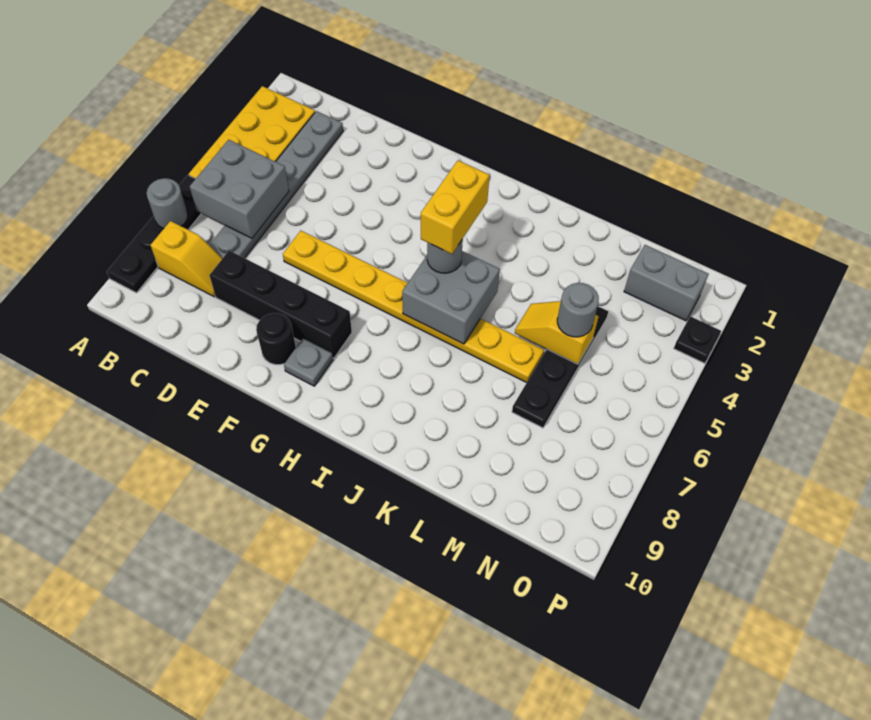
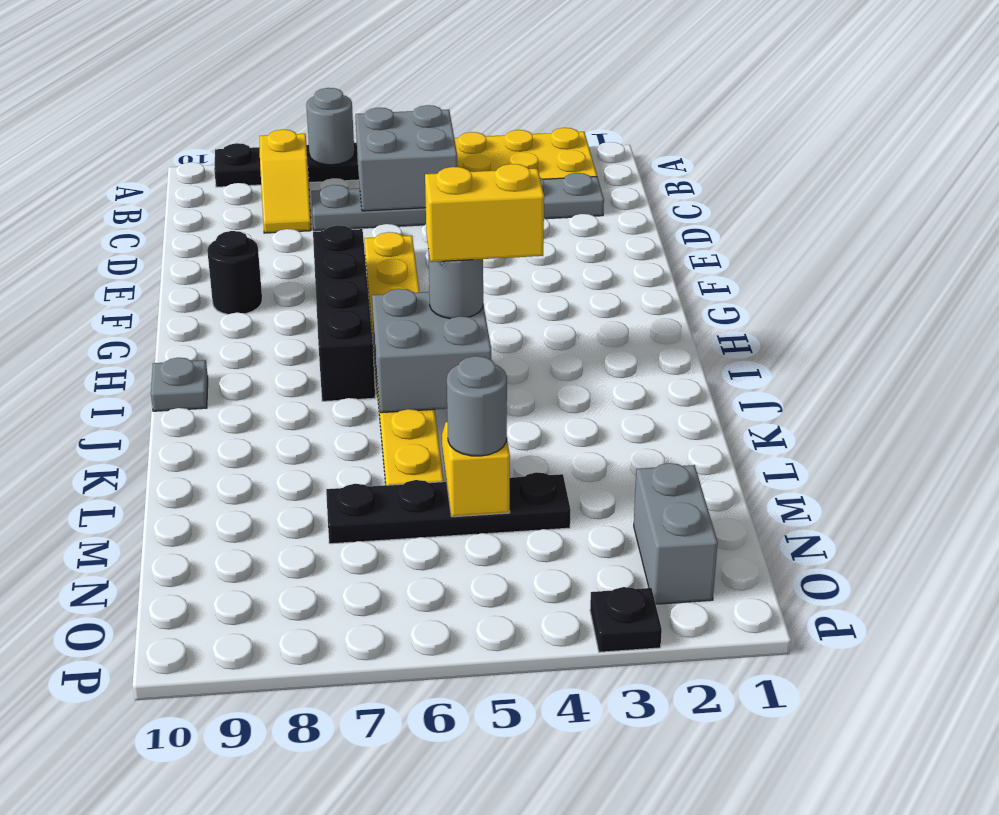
black brick D8:G8 level 1 -> black brick F7:I7 level 1
grey plate G9 level 1 -> grey plate I10 level 1

